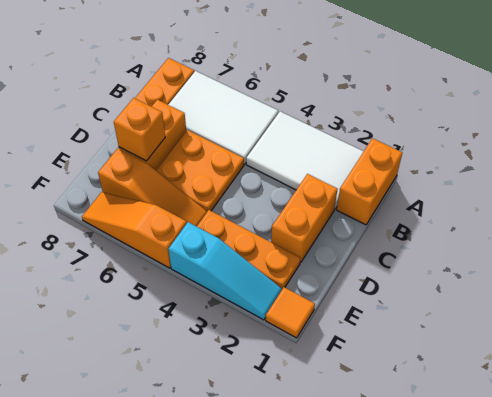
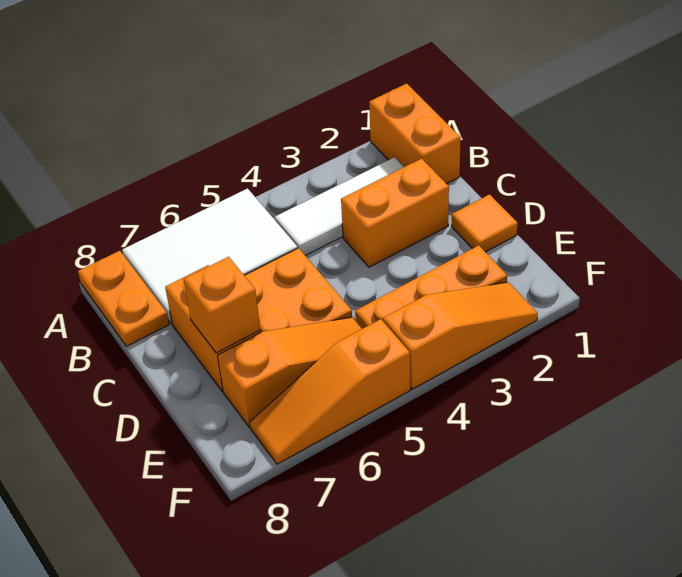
white tile A2:B4 level 1 -> white tile B2:B4 level 1
orange brick C2:D2 level 1 -> orange brick C2:C3 level 1
orange tile F1 level 1 -> orange tile D1 level 1
cyan slope F2:F4 level 1 top 4 -> orange slope F2:F4 level 1 top 4

